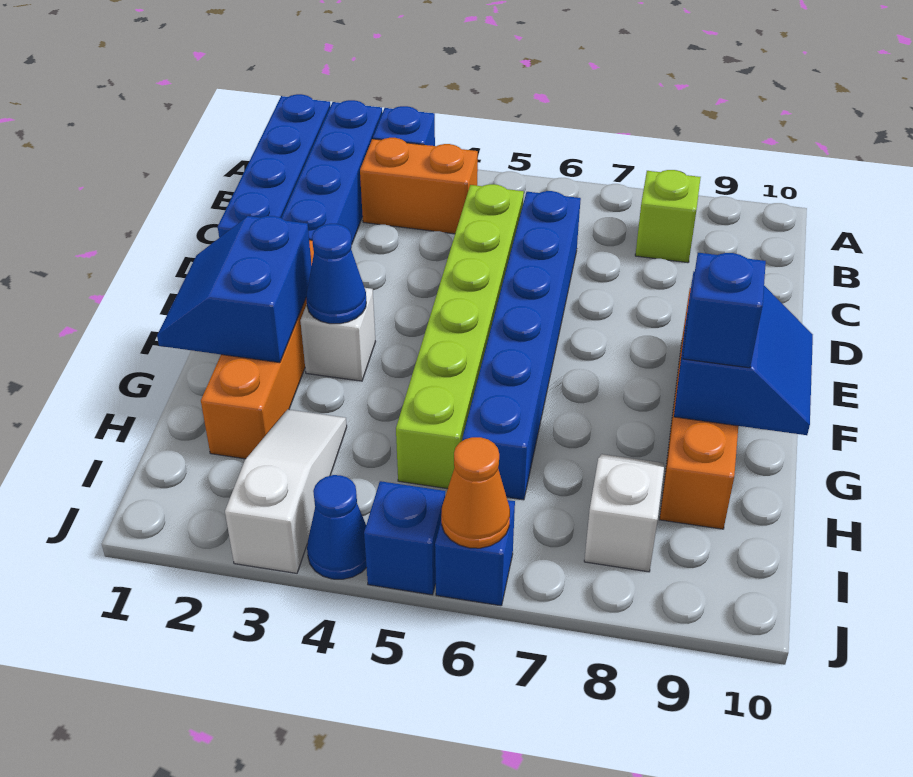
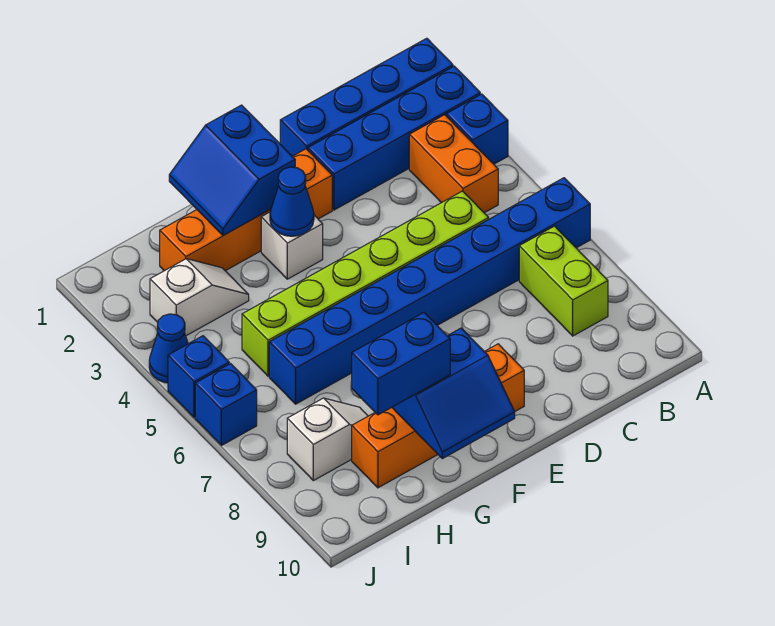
lime brick B8 level 1 -> lime brick B7:B8 level 1
blue brick C6:H6 level 1 -> blue brick A6:H6 level 1
blue slope F1:G2 level 2 top 2 -> blue slope F1:G2 level 2 top F
blue brick G9 level 3 -> blue brick G9:H9 level 3
white slope H3:J3 level 1 top J -> white slope H3:I3 level 1 top I
orange cone J6 level 2 -> none

